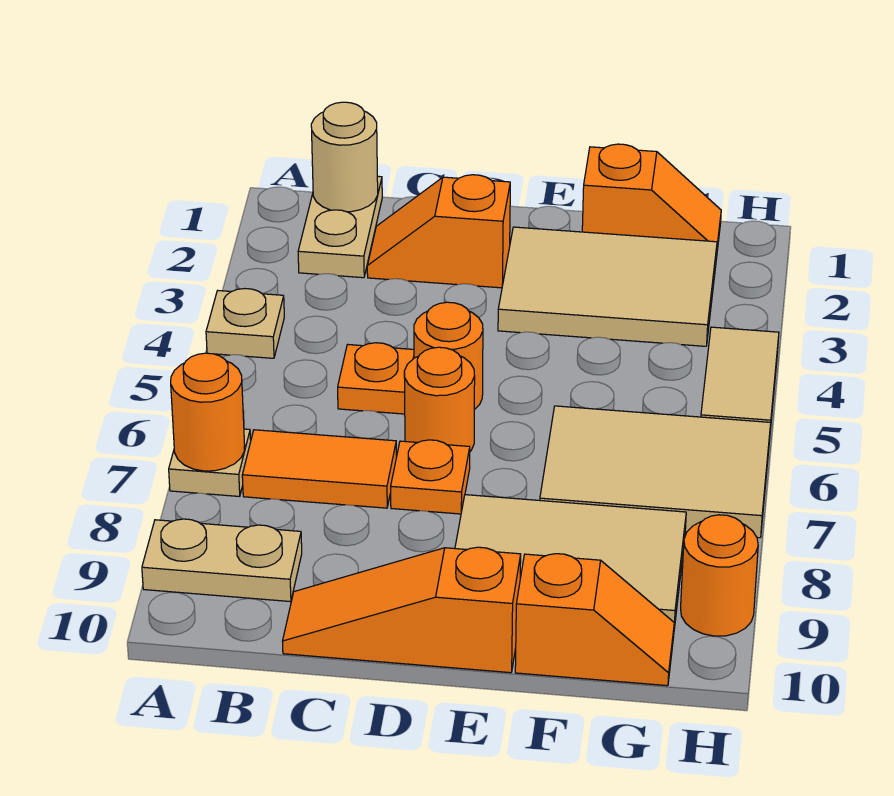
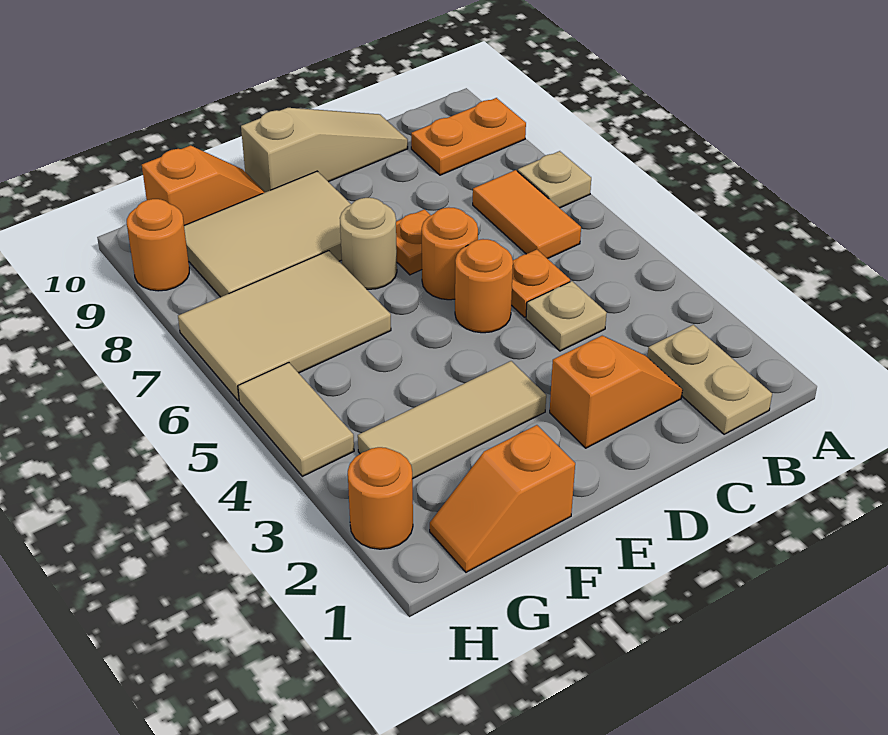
tan plate A4 level 1 -> tan plate C4 level 1
orange round brick A7 level 2 -> orange round brick H2 level 1
tan plate A9:B9 level 1 -> orange plate A9:B9 level 1
tan round brick B1 level 2 -> tan round brick E7 level 1
orange tile B7:C7 level 1 -> orange tile B6:B7 level 1
orange slope C10:E10 level 1 top E -> tan slope C10:E10 level 1 top E
tan tile E2:G3 level 1 -> tan tile E3:G3 level 1
orange slope F10:G10 level 1 top F -> orange slope F10:G10 level 1 top G

